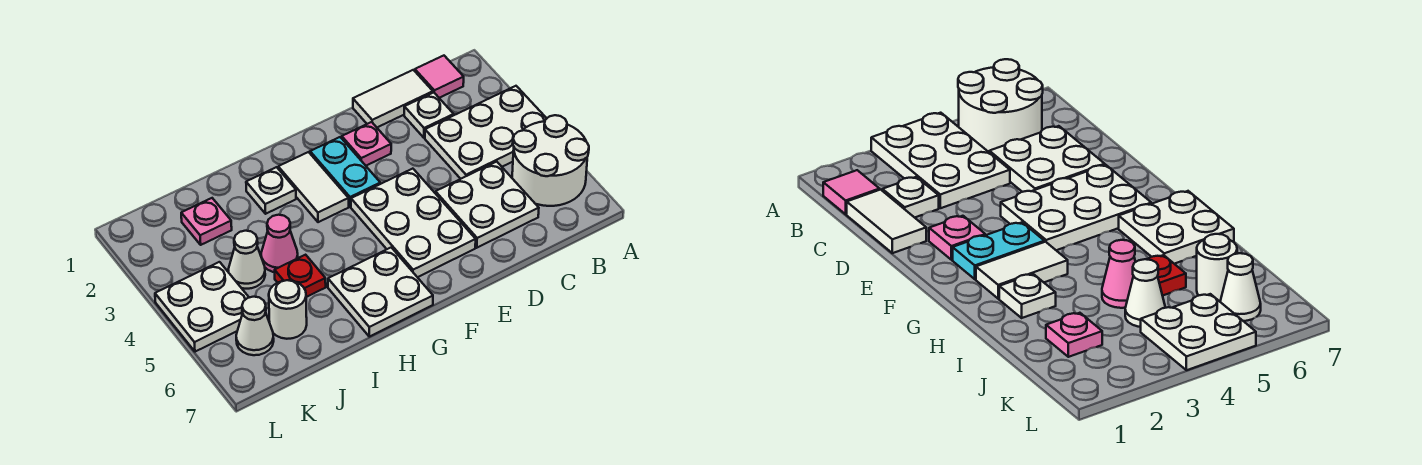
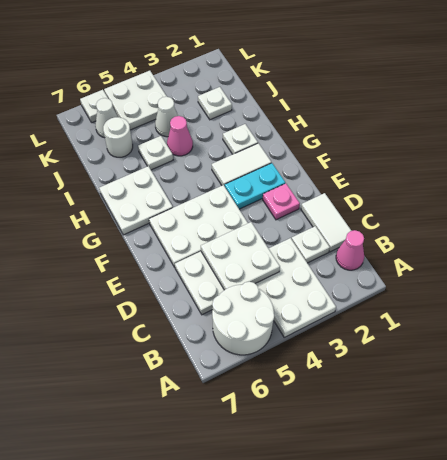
pink tile B1 level 1 -> pink cone B1 level 1
none -> white plate C4:D5 level 2
red plate I5 level 1 -> white plate I5 level 1
pink plate J2 level 1 -> white plate J2 level 1
none -> white plate L6 level 1

